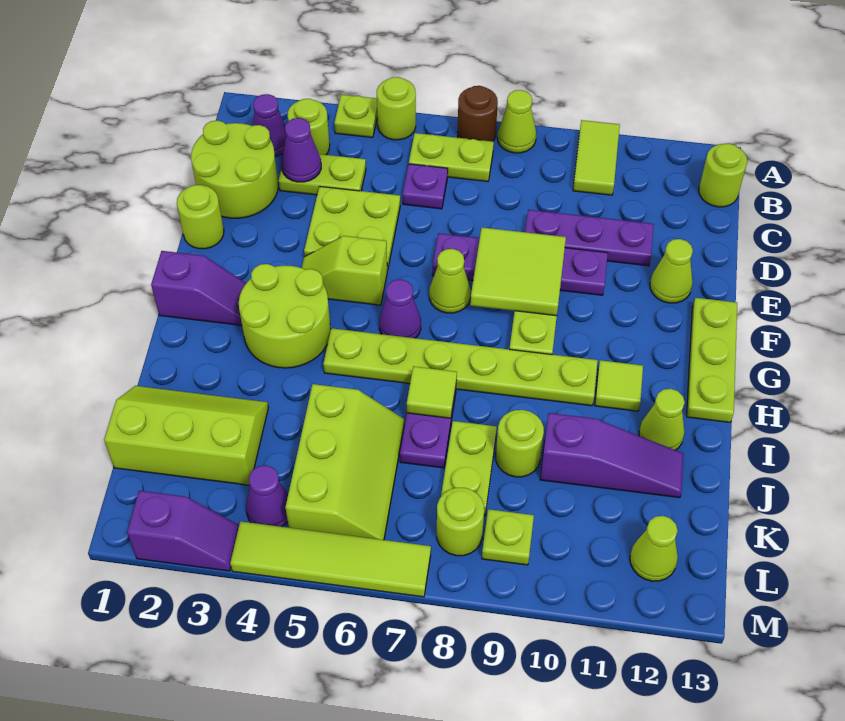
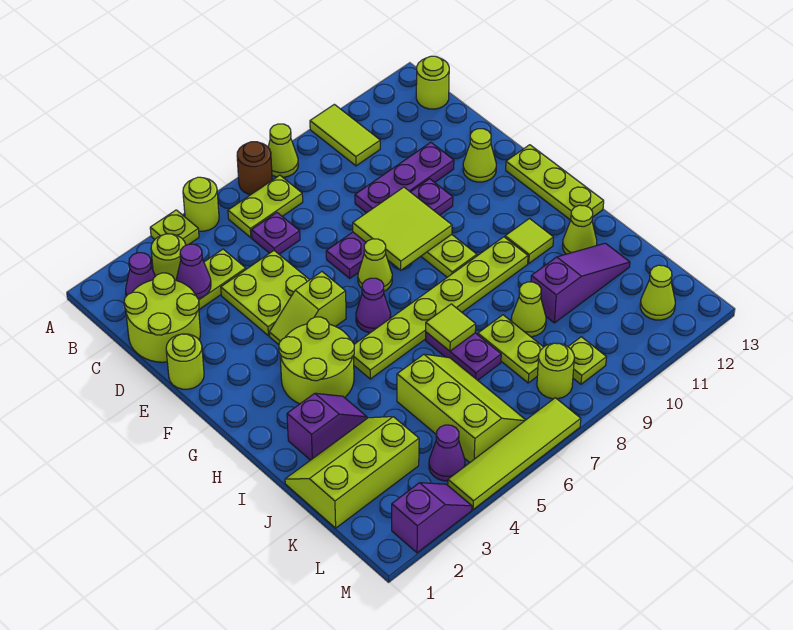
purple slope G1:G2 level 1 top 1 -> purple slope I2:I3 level 1 top 2
lime round brick J9 level 1 -> lime cone J9 level 1

